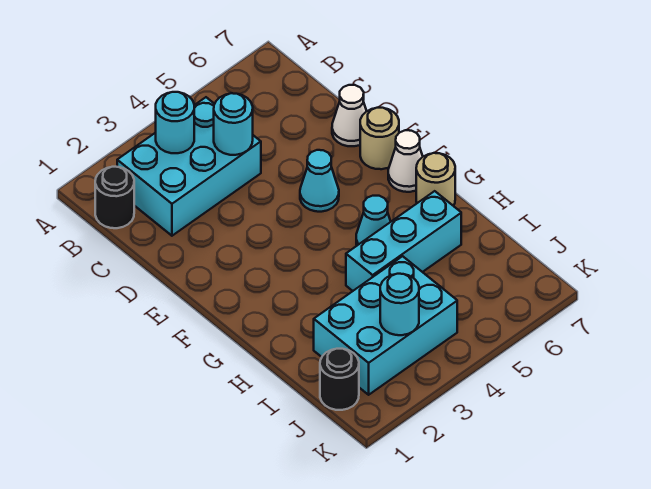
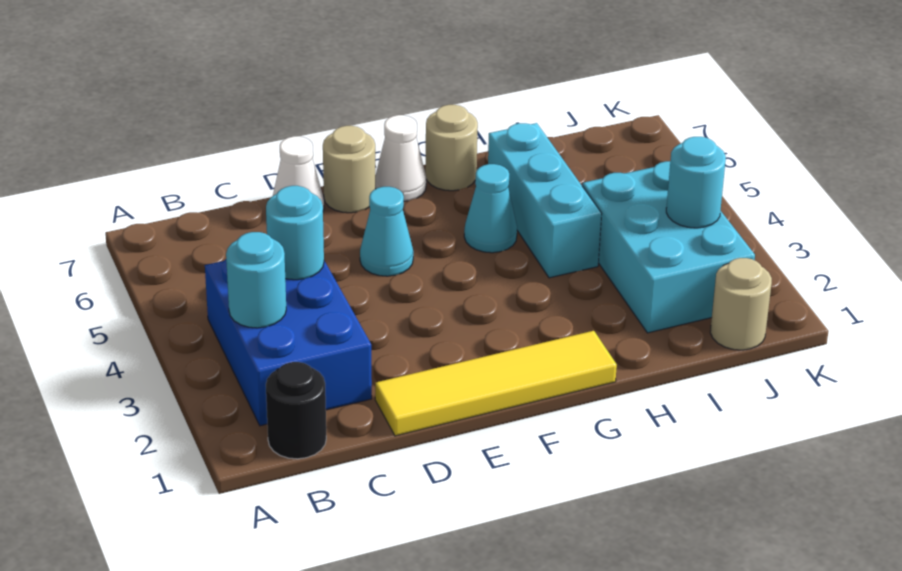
cyan brick B2:C4 level 1 -> blue brick B2:C4 level 1
none -> yellow tile D1:G1 level 1
black round brick J1 level 1 -> tan round brick J1 level 1

